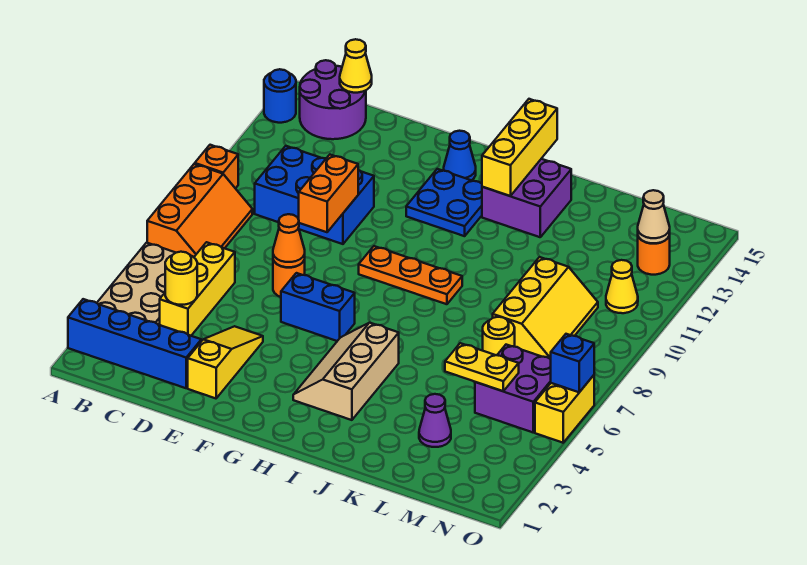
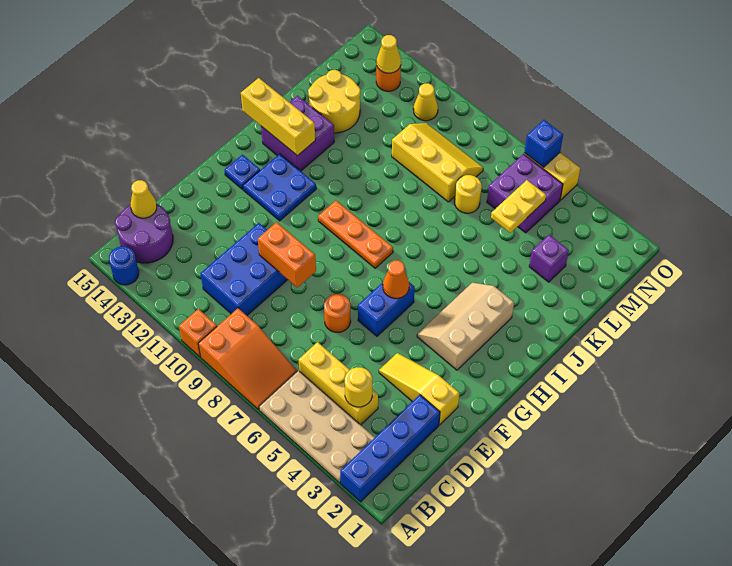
orange slope A7:B9 level 1 top A -> orange slope A7:B9 level 1 top 9
orange cone E7 level 2 -> orange cone G6 level 2
orange plate G9:I9 level 1 -> orange plate H8:H10 level 1
blue cone G14 level 1 -> blue plate G14 level 1
tan slope H3:I5 level 1 top I -> tan slope G3:I4 level 1 top 3
none -> yellow round brick K13:L14 level 1
purple cone L3 level 1 -> purple brick L3 level 1
tan cone N13 level 2 -> yellow cone N13 level 2

